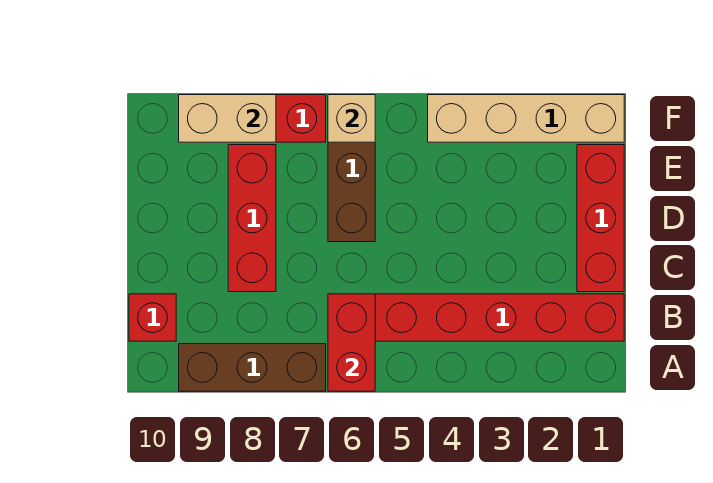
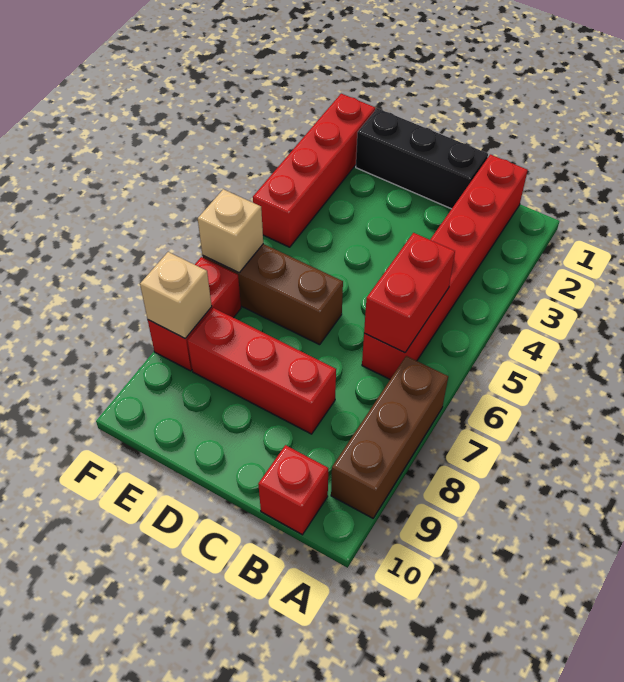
red brick A6:B6 level 2 -> red brick B5:B6 level 2
red brick C1:E1 level 1 -> black brick C1:E1 level 1
tan brick F1:F4 level 1 -> red brick F1:F4 level 1
tan brick F8:F9 level 2 -> tan brick F8 level 2

